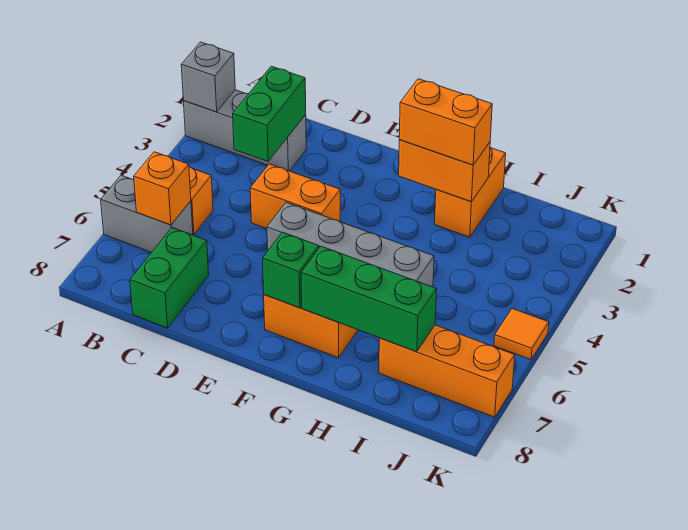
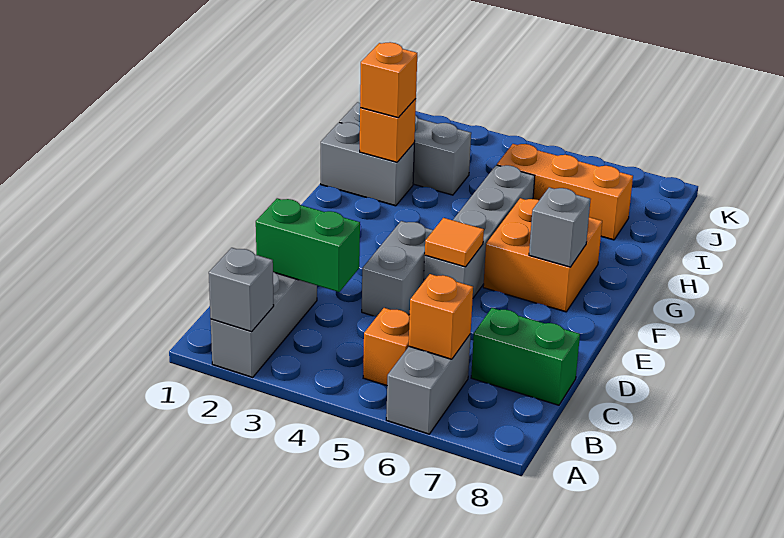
orange brick D4:E4 level 1 -> grey brick D4:E4 level 1
green brick F7 level 2 -> grey brick F7 level 2
orange brick G2:H2 level 2 -> orange brick H2 level 2
orange brick G2:H2 level 3 -> orange brick H2 level 3
green brick G7:I7 level 2 -> none
orange brick H1:H2 level 1 -> grey brick H1:H2 level 1
none -> grey brick I1:I3 level 1
orange brick I7:K7 level 1 -> orange brick I5:I7 level 1
orange tile K5 level 1 -> orange tile E5 level 2

